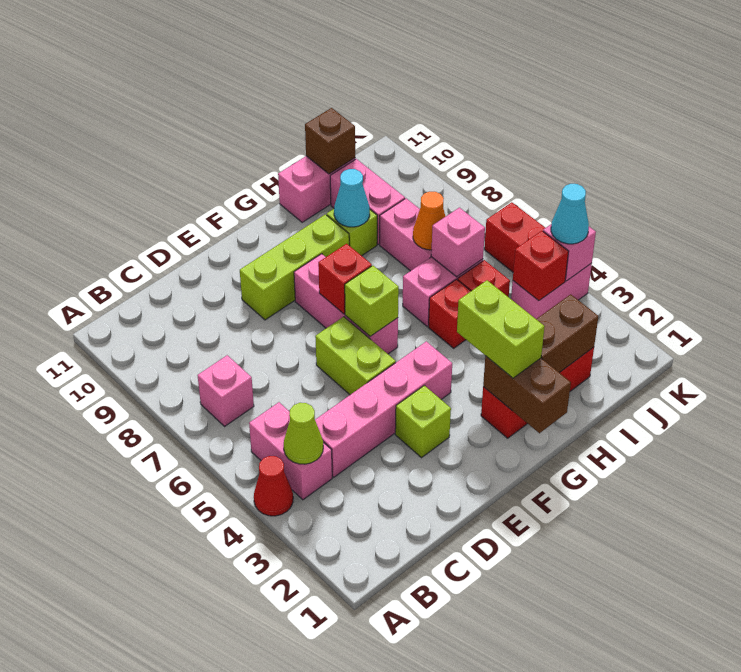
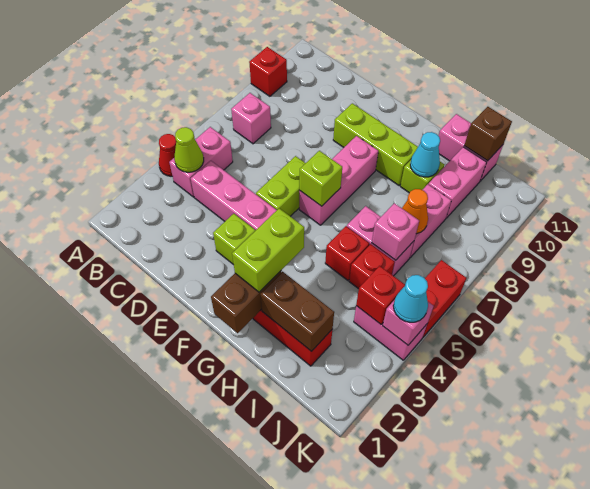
red brick F7 level 2 -> red brick A9 level 1

